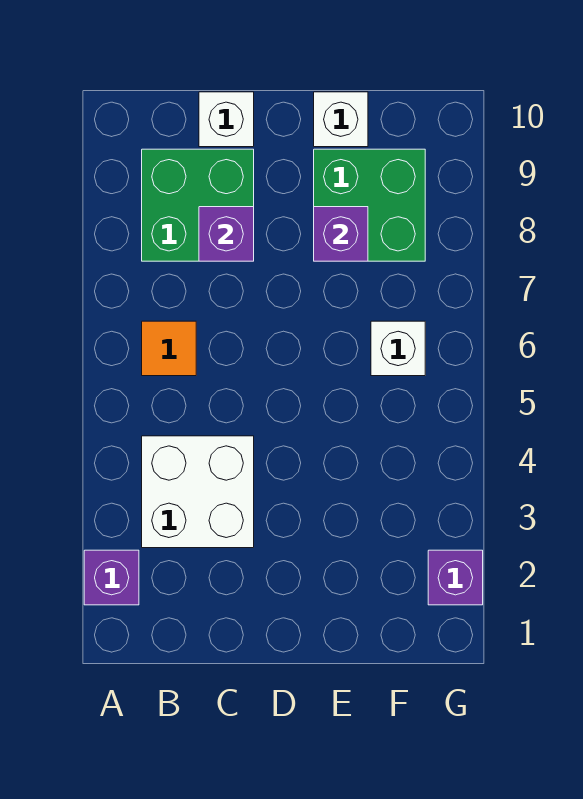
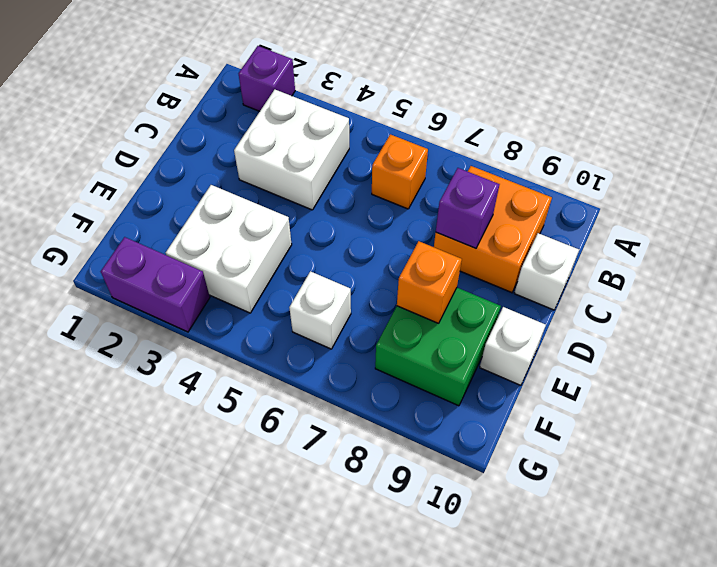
orange tile B6 level 1 -> orange brick B6 level 1
green brick B8:C9 level 1 -> orange brick B8:C9 level 1
none -> white brick E3:F4 level 1
purple brick E8 level 2 -> orange brick E8 level 2
purple brick G2 level 1 -> purple brick G2:G3 level 1

